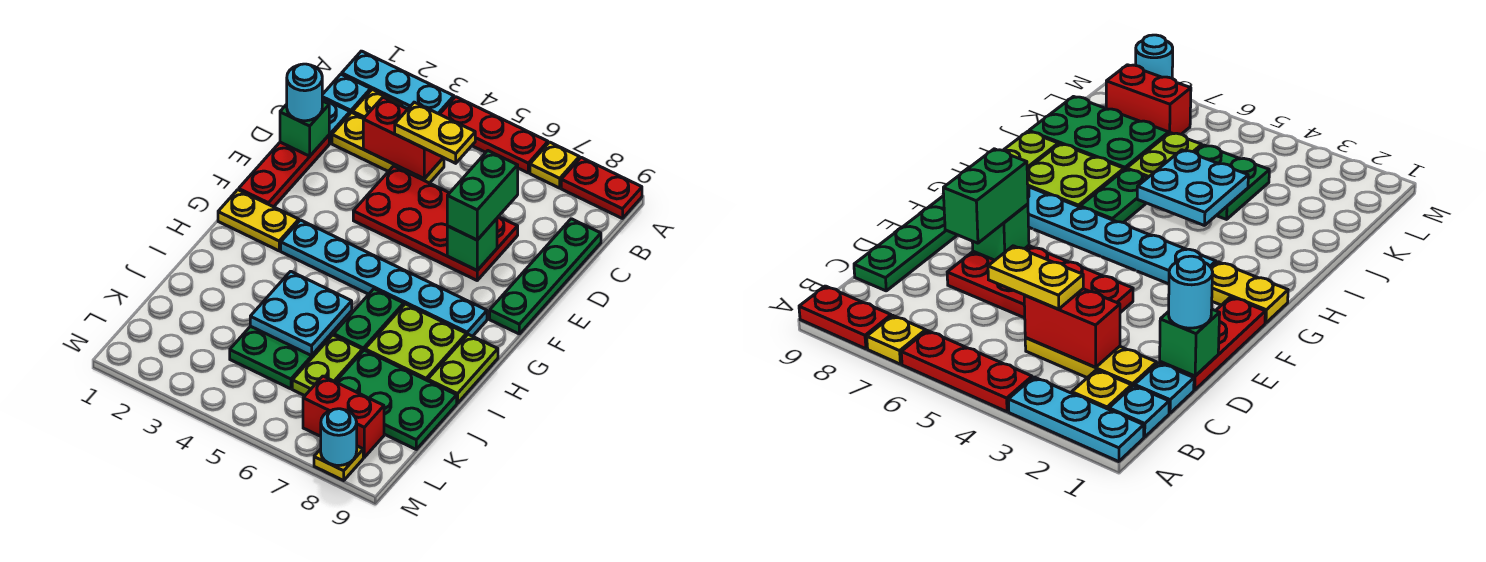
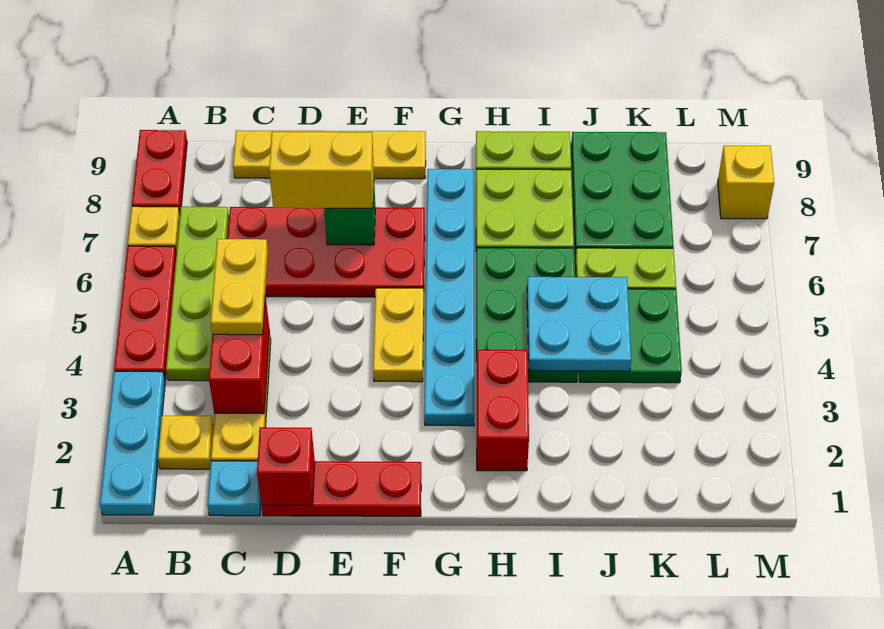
cyan plate B1 level 1 -> none
none -> lime plate B4:B7 level 1
green plate C9:F9 level 1 -> yellow plate C9:F9 level 1
green brick D1 level 2 -> red brick D1 level 2
cyan round brick D1 level 3 -> none
red plate D4:E7 level 1 -> red plate C6:F7 level 1
green brick D7:E7 level 3 -> yellow brick D7:E7 level 3
yellow plate G1:G2 level 1 -> yellow plate F4:F5 level 1
green plate H6:I6 level 1 -> green plate H4:I6 level 1
red brick L7:L8 level 1 -> red brick H2:H3 level 1
yellow plate M8 level 1 -> yellow brick M8 level 1
cyan round brick M8 level 2 -> none

